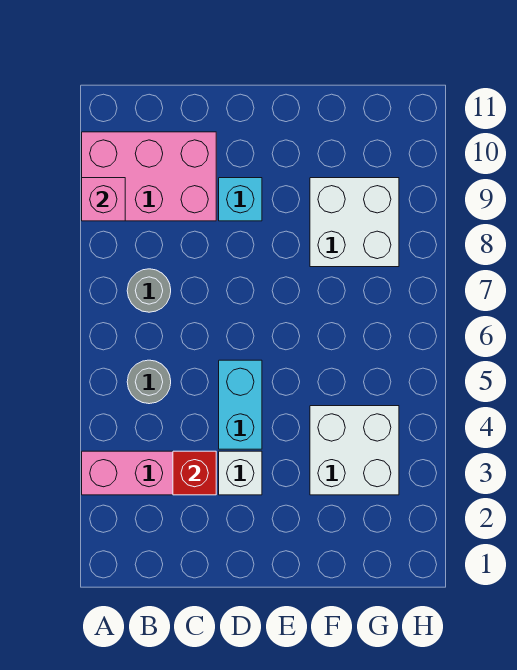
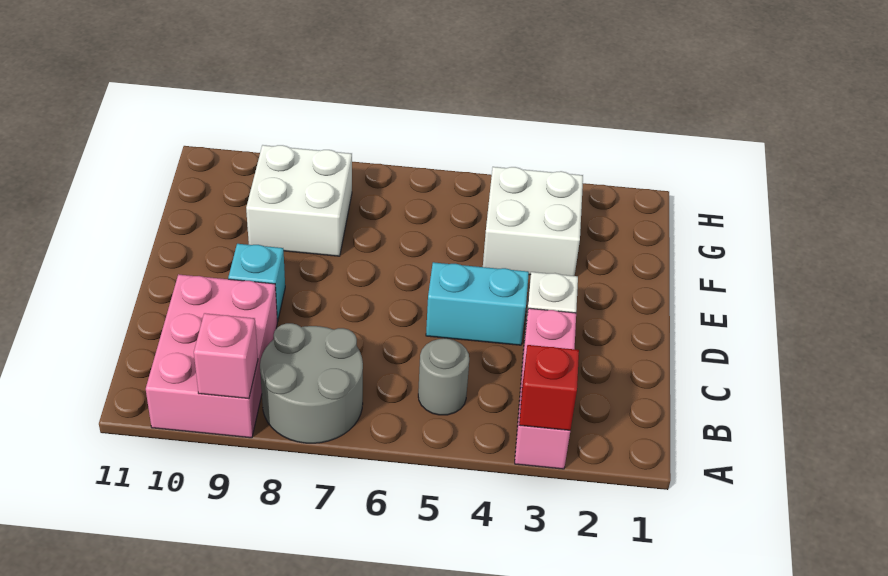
grey round brick B7 level 1 -> grey round brick A7:B8 level 1
red brick C3 level 2 -> red brick A3 level 2

